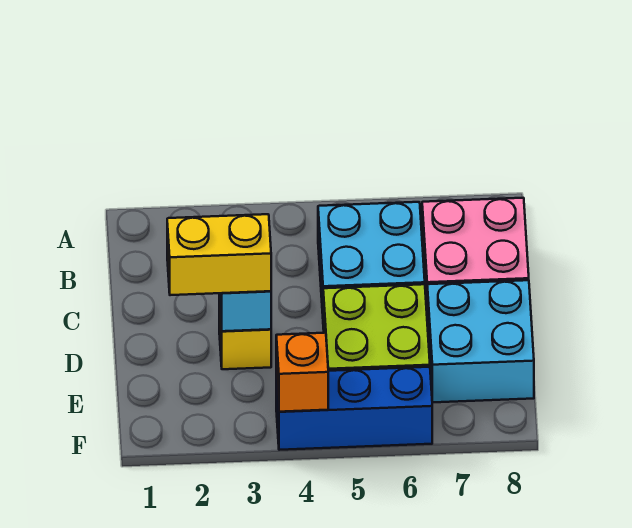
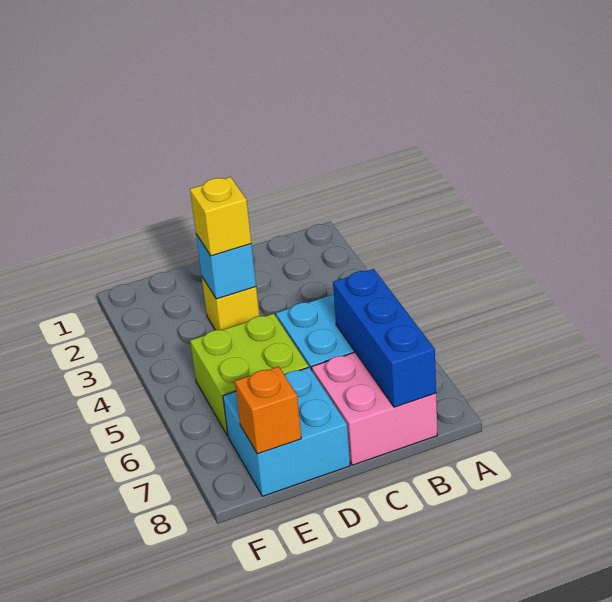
yellow brick D2:D3 level 3 -> yellow brick D3 level 3
blue brick F4:F6 level 1 -> blue brick B6:B8 level 2
orange brick F4 level 2 -> orange brick E8 level 2

